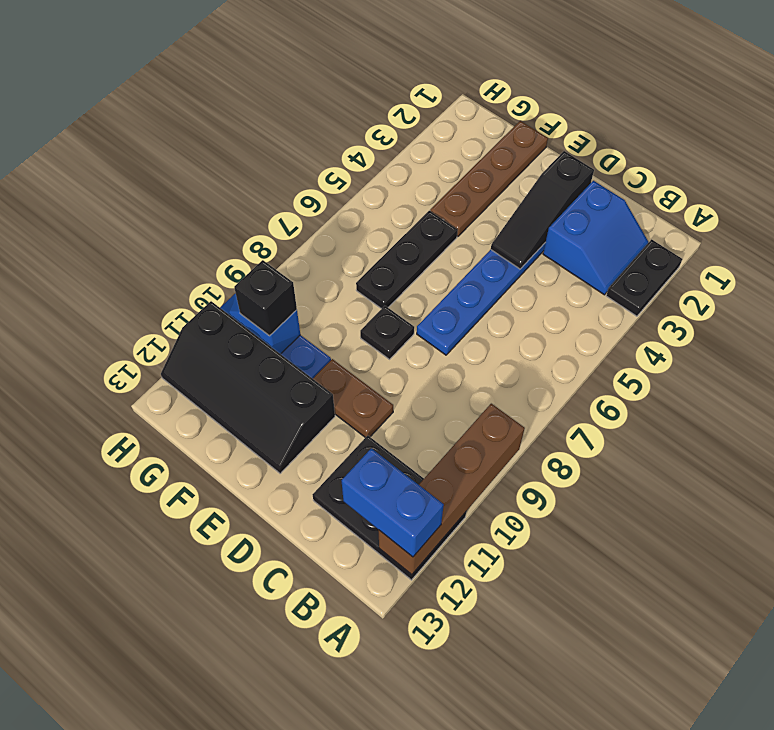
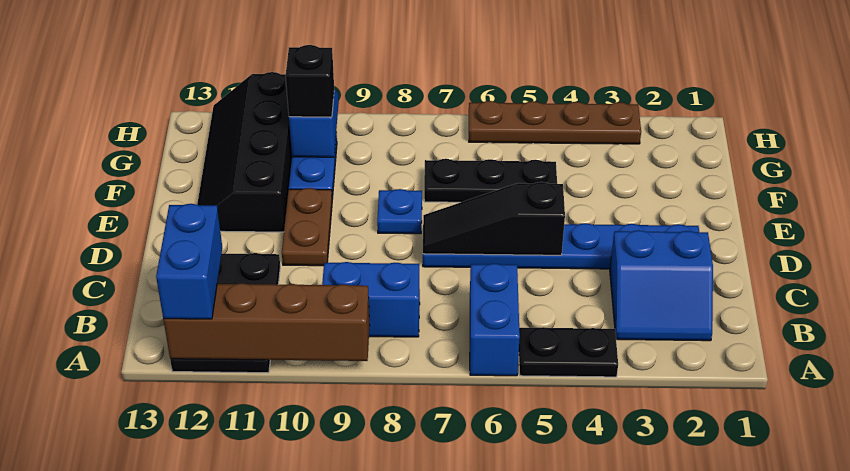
black plate A2:A3 level 1 -> black plate A4:A5 level 1
none -> blue brick A6:B6 level 1
none -> blue brick B8:B9 level 1
black slope D2:D4 level 2 top 2 -> black slope D5:D7 level 2 top 5
black plate E8 level 1 -> blue plate E8 level 1
brown plate F1:F4 level 1 -> brown plate H3:H6 level 1

